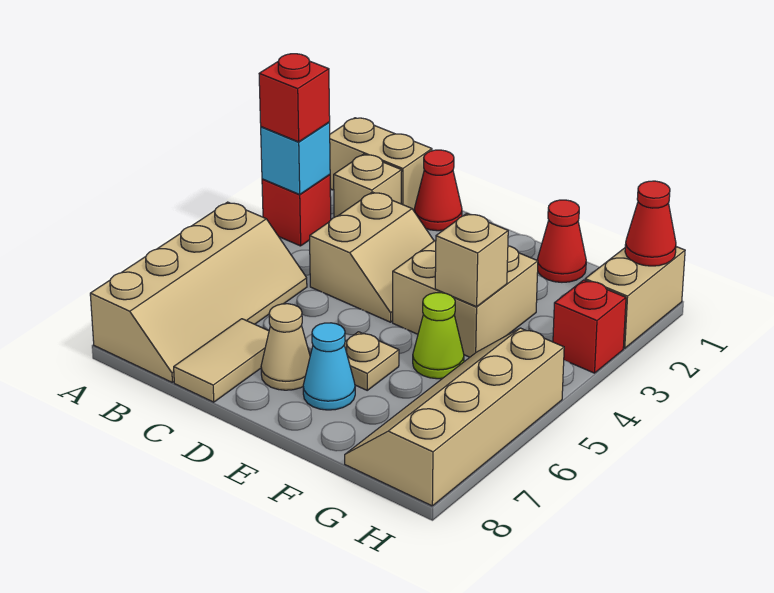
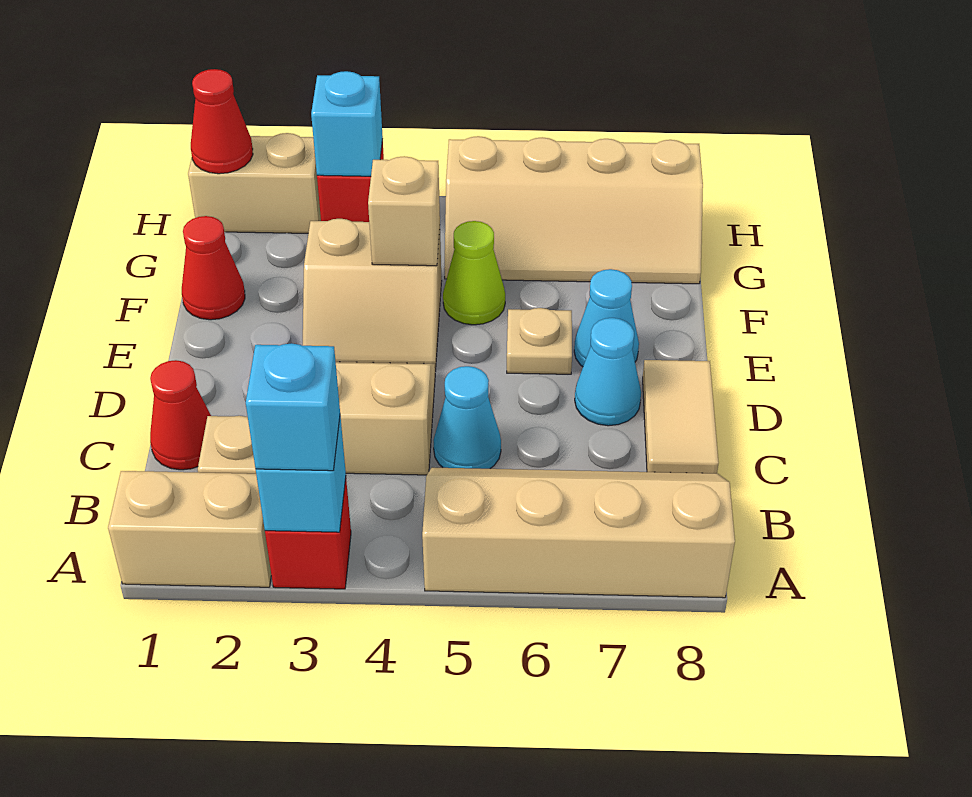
tan brick A1:B1 level 1 -> tan brick A1:A2 level 1
red brick A3 level 3 -> cyan brick A3 level 3
none -> cyan cone C5 level 1
tan tile C7:C8 level 1 -> tan tile C8:D8 level 1
tan cone D7 level 1 -> cyan cone D7 level 1
tan brick E3:F4 level 1 -> tan slope E3:F4 level 1 top F
none -> cyan brick H3 level 2

